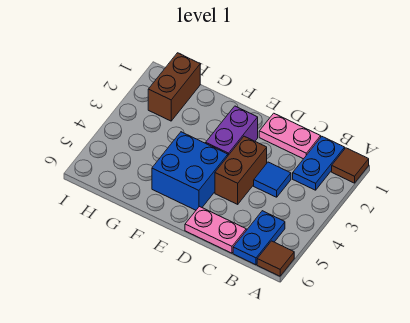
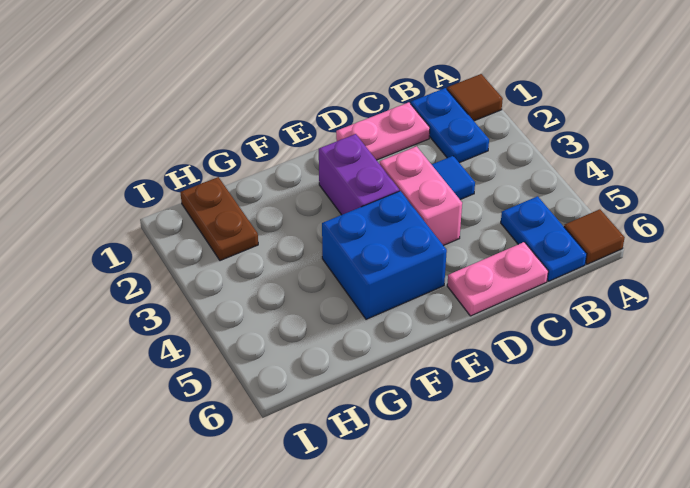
brown brick D3:D4 level 1 -> pink brick D3:D4 level 1
brown brick H1:H2 level 1 -> brown plate H1:H2 level 1

